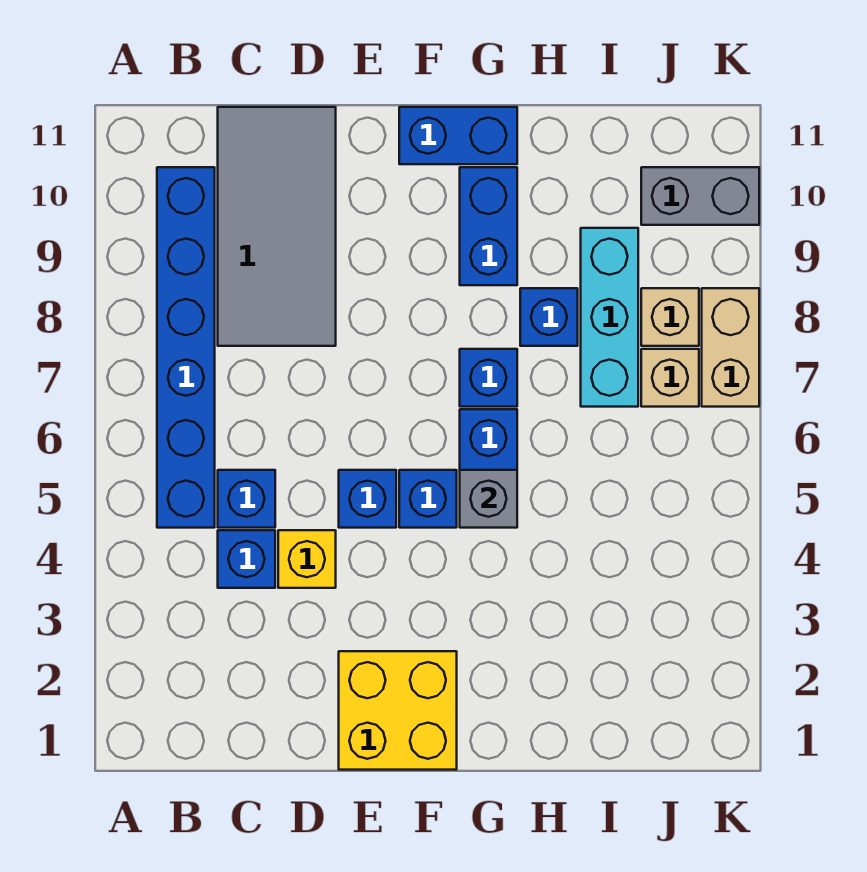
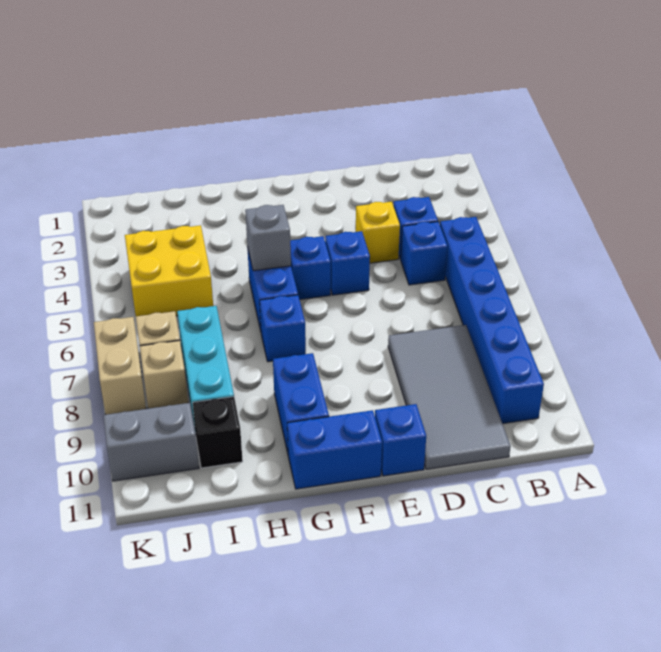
yellow brick E1:F2 level 1 -> yellow brick I4:J5 level 1
blue brick H8 level 1 -> blue brick E11 level 1
none -> black brick I10 level 1

